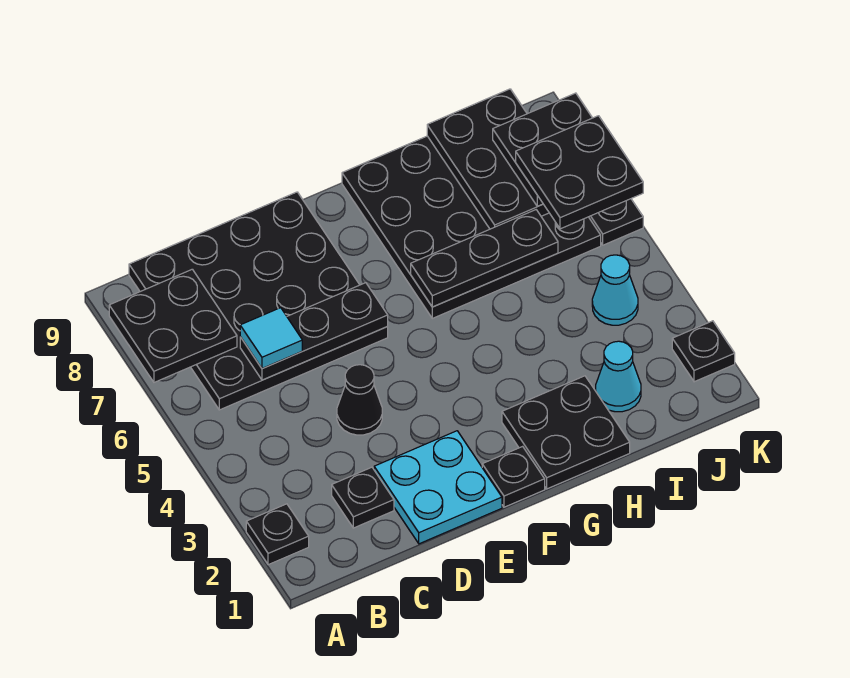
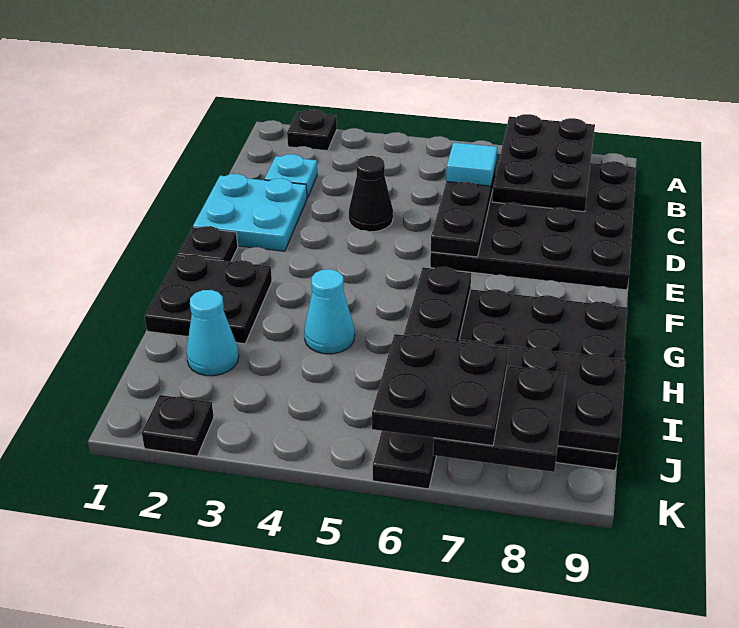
black plate A7:B8 level 2 -> black plate A7:C8 level 2
black plate C2 level 1 -> cyan plate C2 level 1
cyan cone J4 level 1 -> cyan cone H4 level 1

